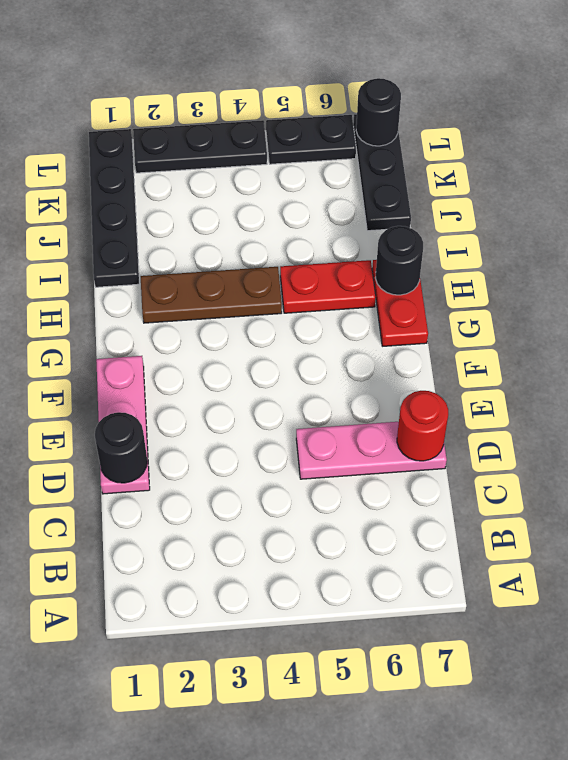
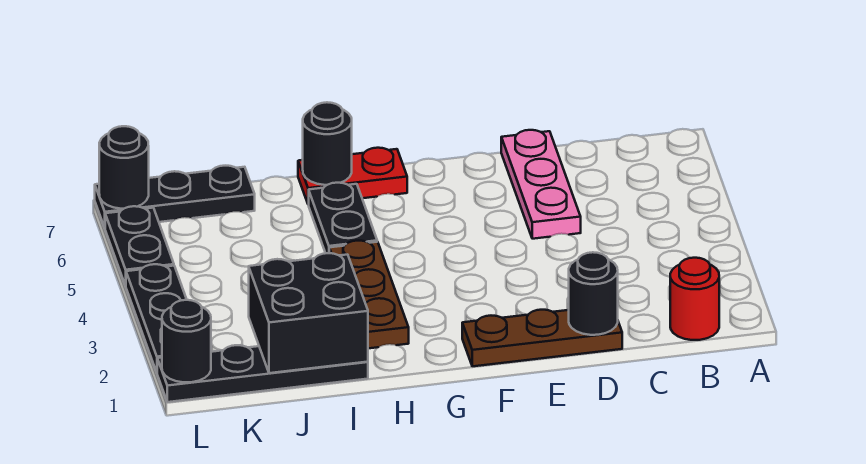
pink plate D1:F1 level 1 -> brown plate D1:F1 level 1
red round brick D7 level 2 -> red round brick B1 level 1
red plate H5:H6 level 1 -> black plate H5:H6 level 1
none -> black brick I1:J2 level 2
none -> black round brick L1 level 2

